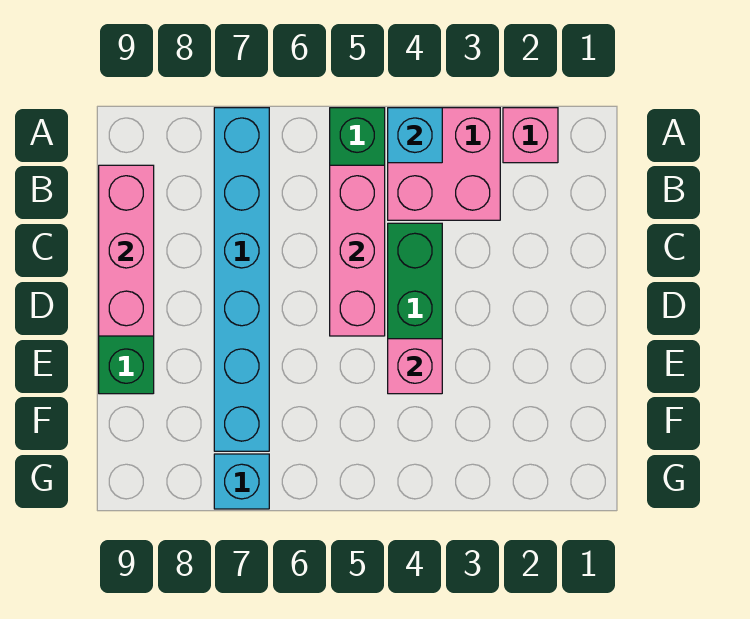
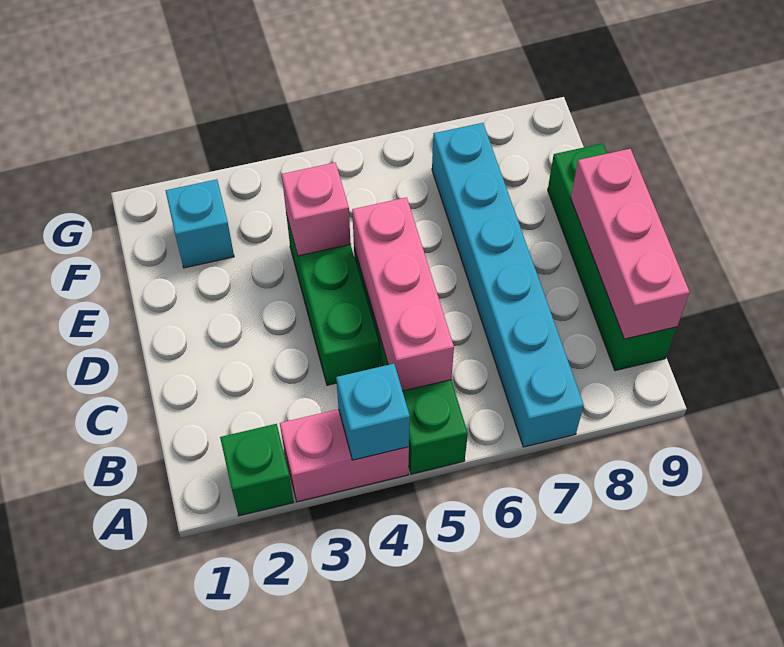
pink brick A2 level 1 -> green brick A2 level 1
pink brick A3:B4 level 1 -> pink brick A3:A4 level 1
cyan brick G7 level 1 -> cyan brick F2 level 1

